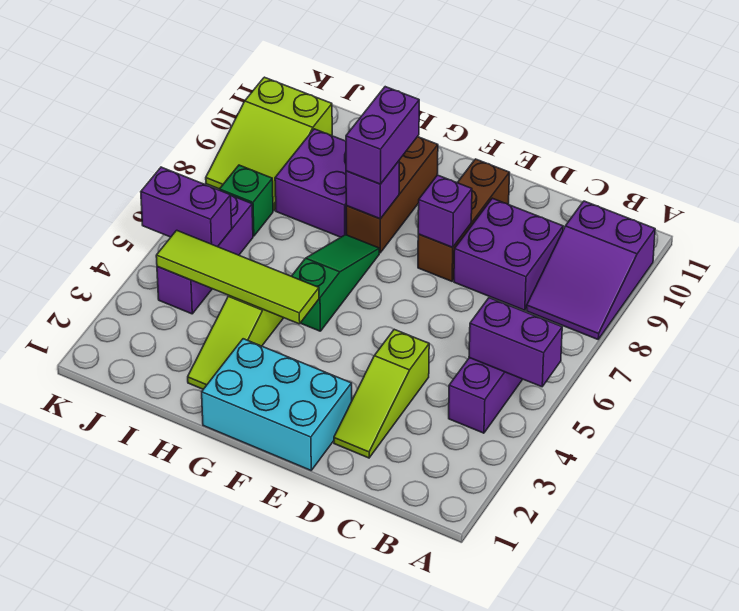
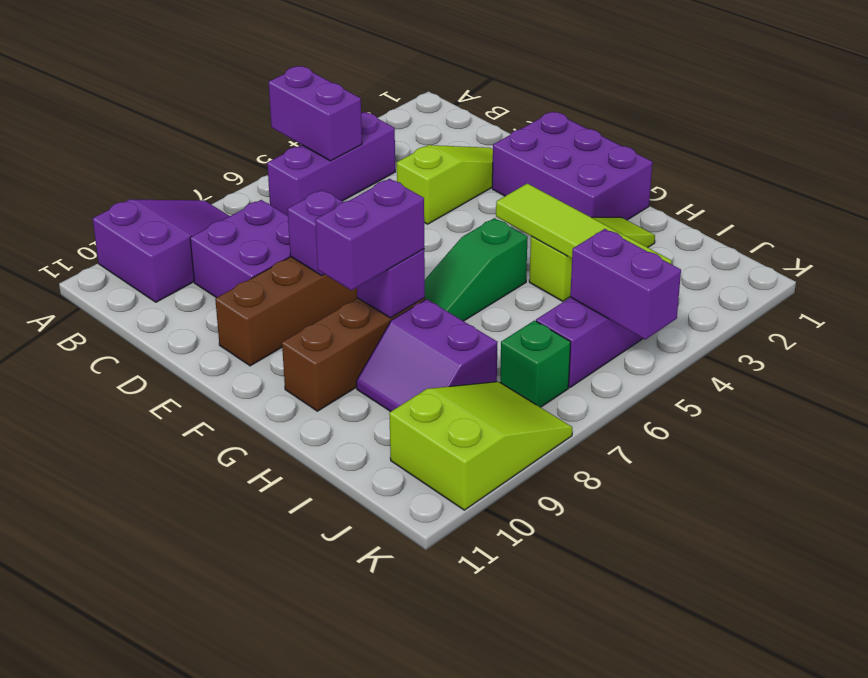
cyan brick E1:G2 level 1 -> purple brick E1:G2 level 1
purple brick H8:I9 level 1 -> purple slope H8:I9 level 1 top 8

